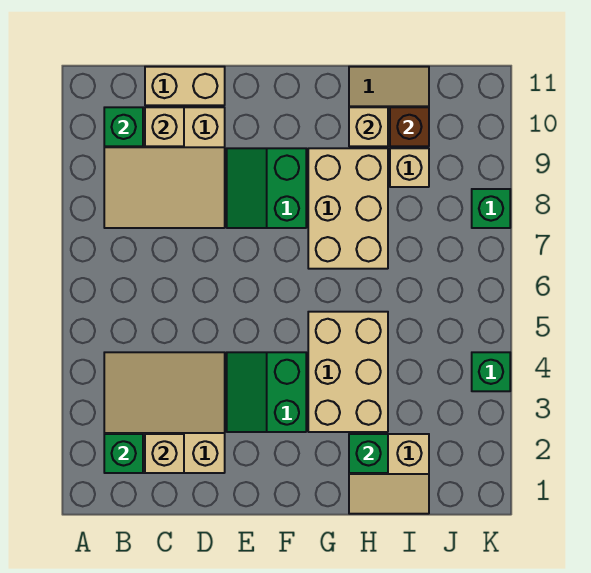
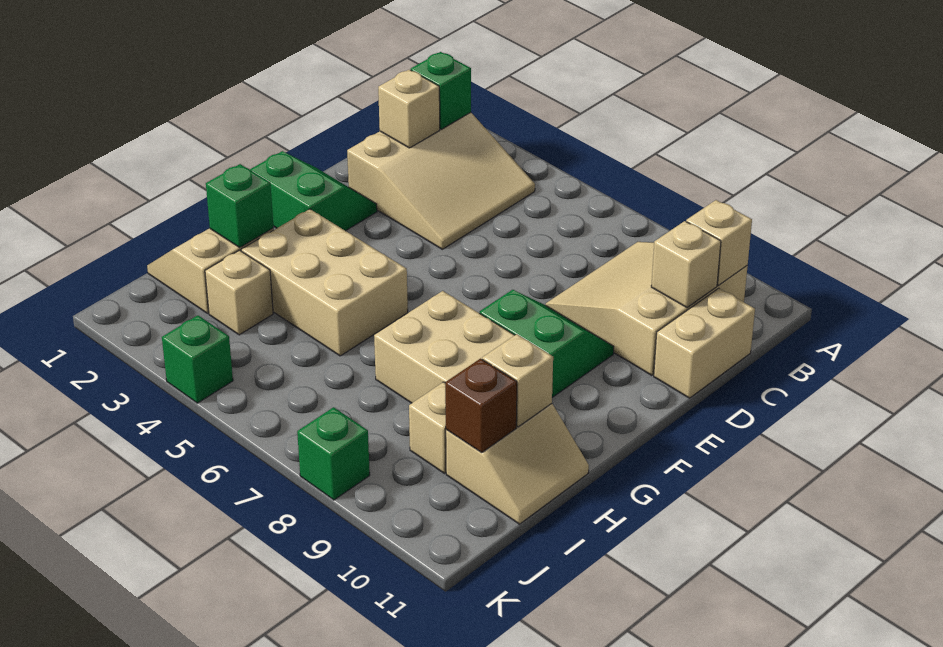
green brick B10 level 2 -> tan brick B10 level 2
green slope E3:F4 level 1 top F -> green slope E1:F2 level 1 top F
none -> tan brick I3 level 1

